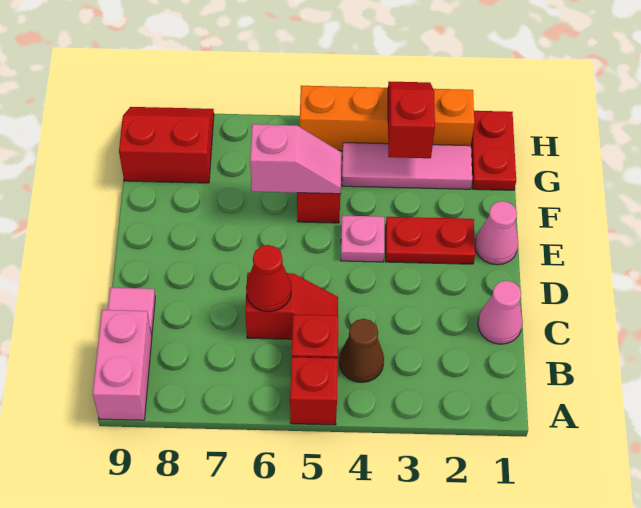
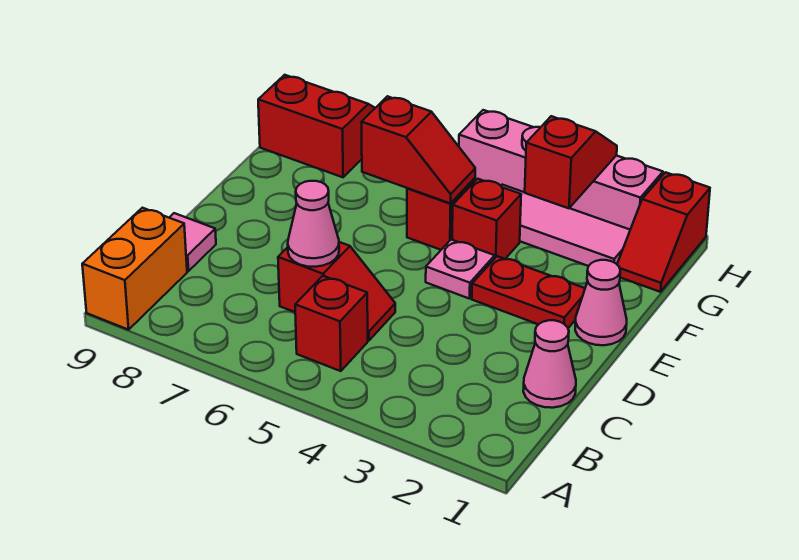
red brick A5 level 1 -> red brick F4 level 1
pink brick A9:B9 level 1 -> orange brick A9:B9 level 1
brown cone B4 level 1 -> none
red cone C6 level 2 -> pink cone C6 level 2
pink slope F5:F6 level 2 top 6 -> red slope F5:F6 level 2 top 6
red plate G1:H1 level 1 -> red slope G1:H1 level 1 top H
orange brick H2:H5 level 1 -> pink brick H2:H5 level 1

